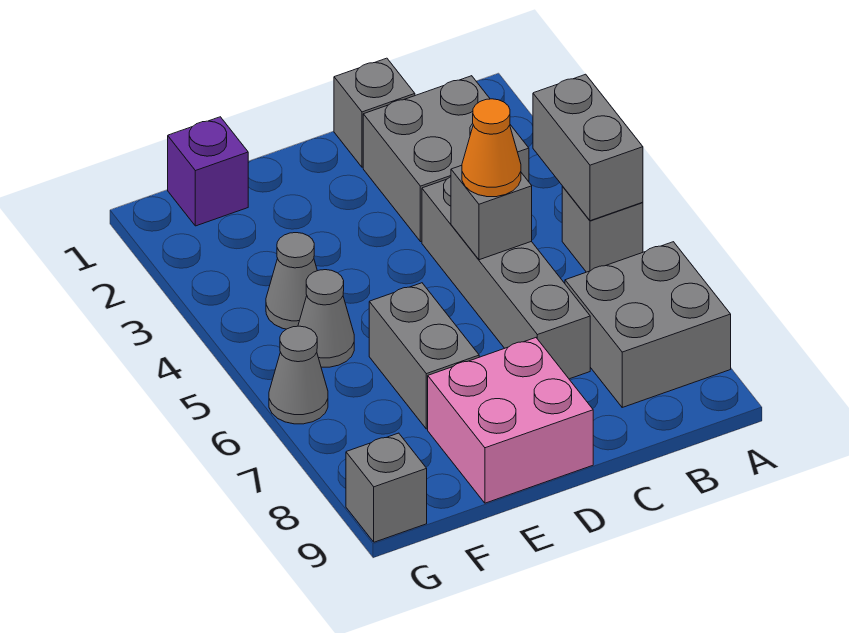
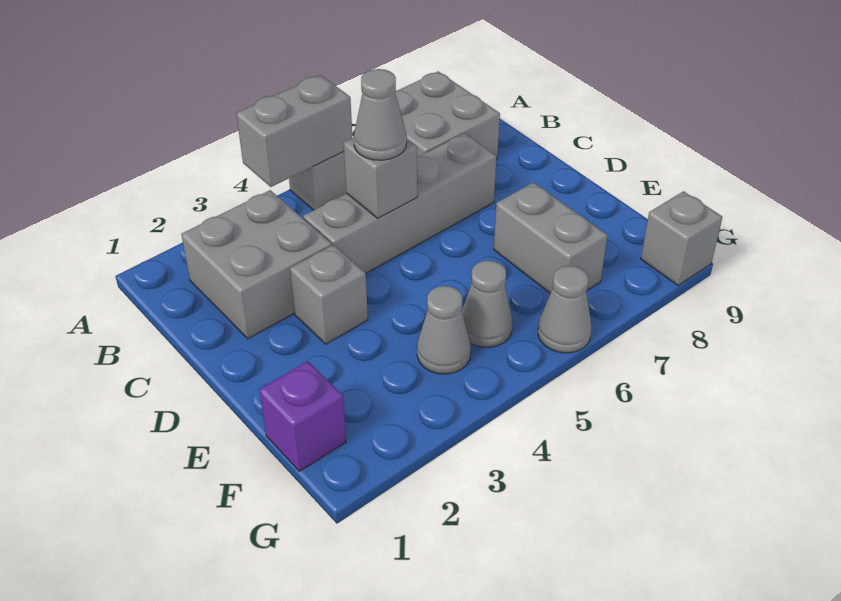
grey brick C1 level 1 -> grey brick D3 level 1
orange cone C5 level 3 -> grey cone C5 level 3
pink brick D8:E9 level 1 -> none
grey brick E6:E7 level 1 -> grey brick E7:F7 level 1

